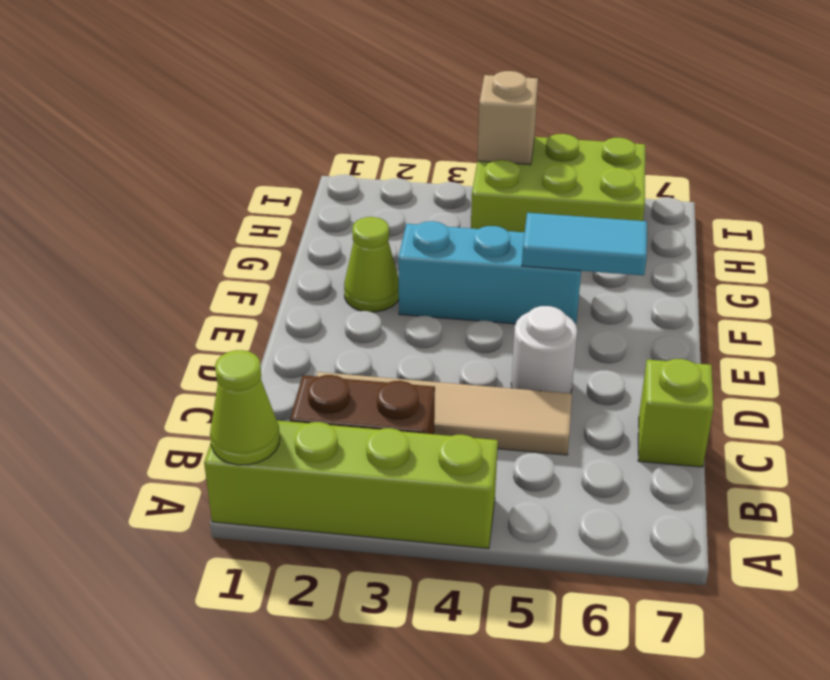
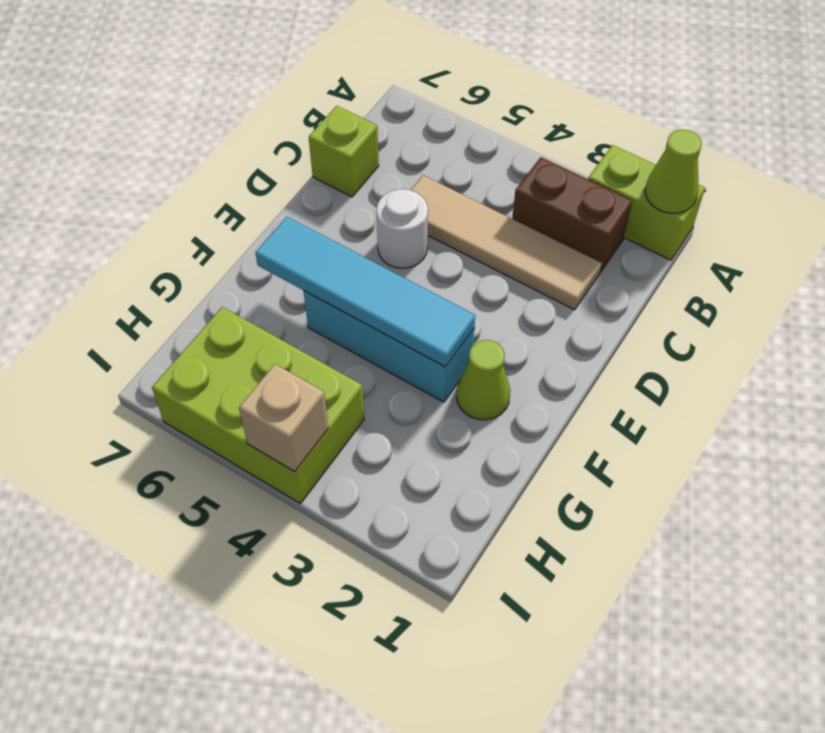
lime brick A1:A4 level 1 -> lime brick A1:A2 level 1
cyan tile F5:F6 level 2 -> cyan tile F3:F6 level 2

